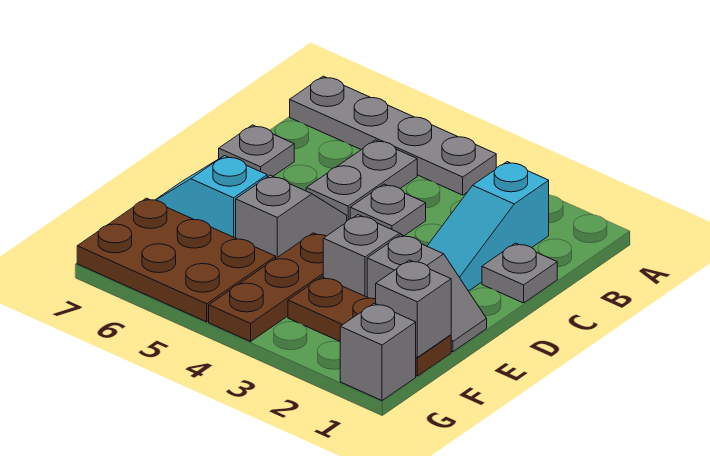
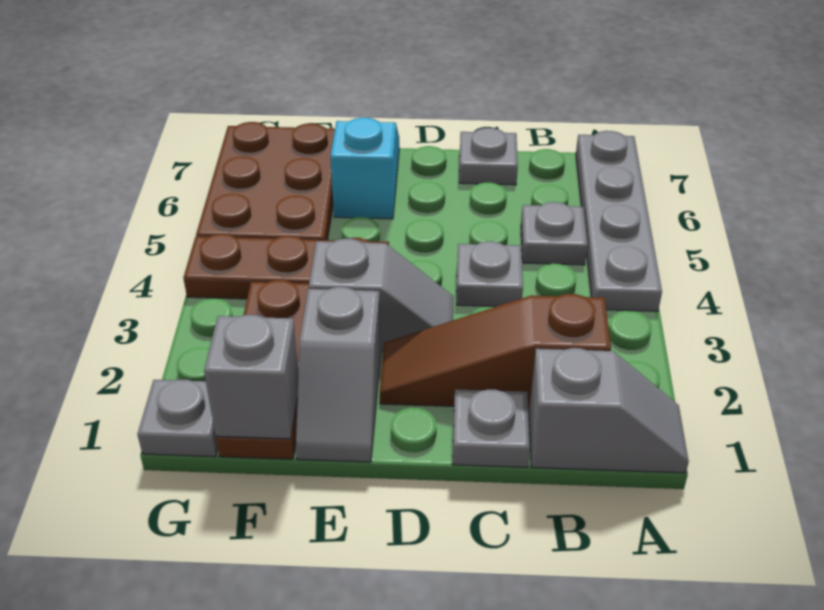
cyan slope B2:D2 level 1 top B -> brown slope B2:D2 level 1 top B
grey plate B5:C5 level 1 -> grey plate B5 level 1
grey slope D5:E5 level 1 top E -> grey slope A1:B1 level 1 top B
grey brick G1 level 1 -> grey plate G1 level 1

